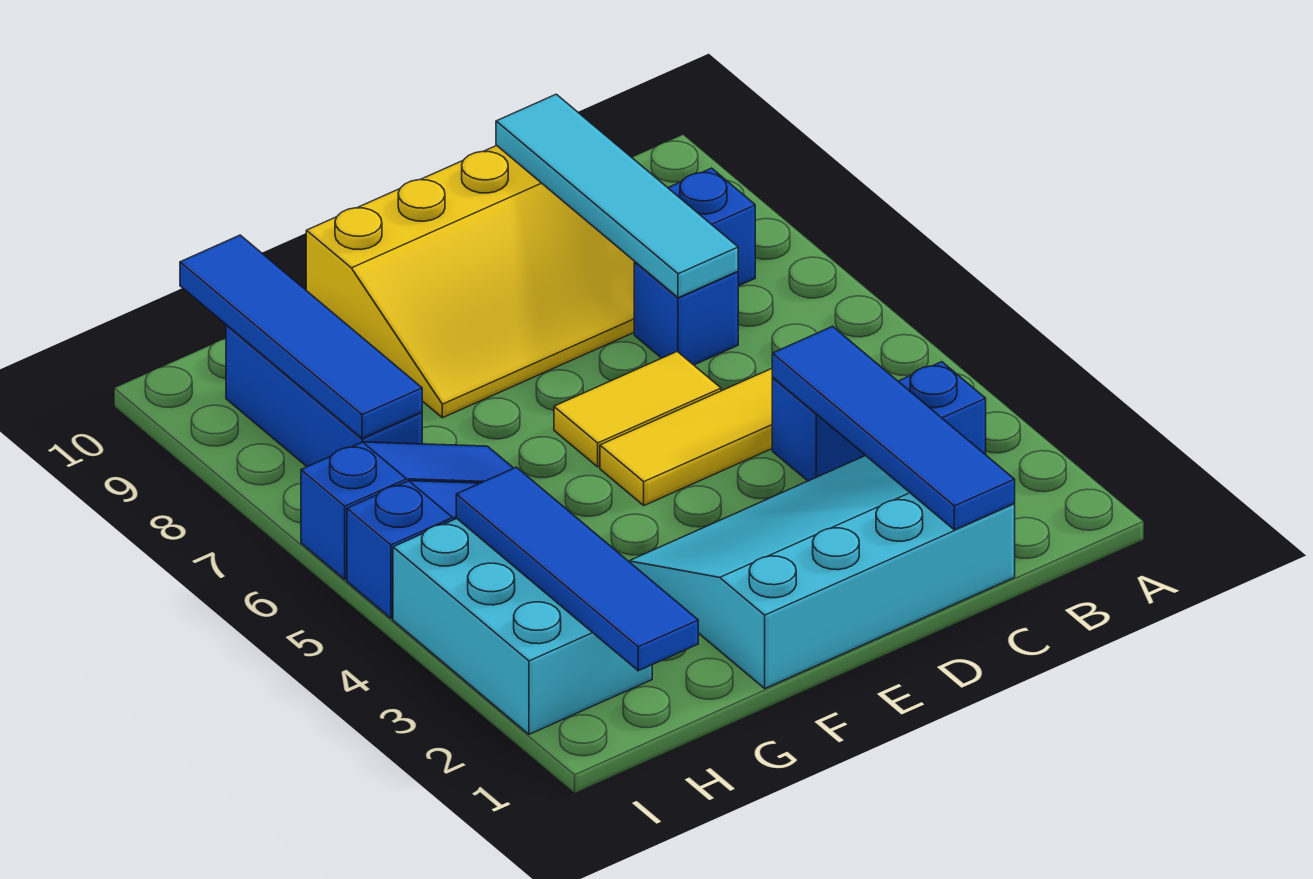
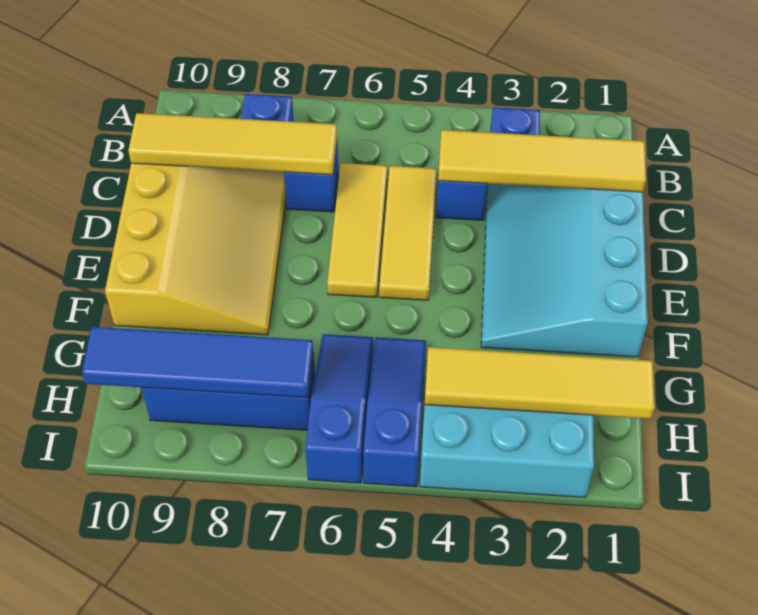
blue tile C1:C4 level 2 -> yellow tile C1:C4 level 2
cyan tile C7:C10 level 2 -> yellow tile C7:C10 level 2
yellow tile D6:E6 level 1 -> yellow tile C6:E6 level 1
blue tile H1:H4 level 2 -> yellow tile H1:H4 level 2

